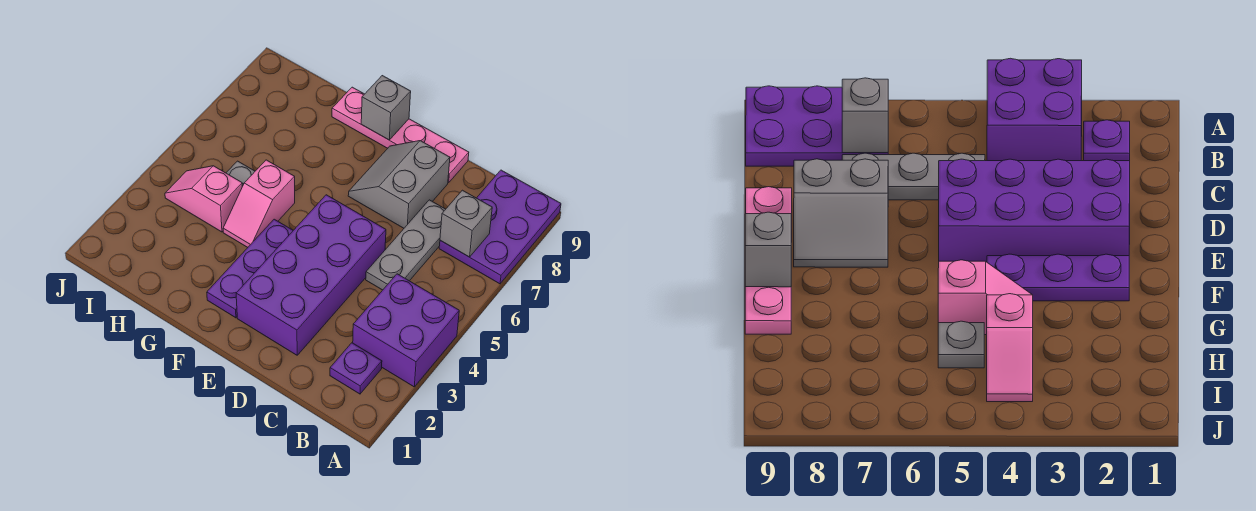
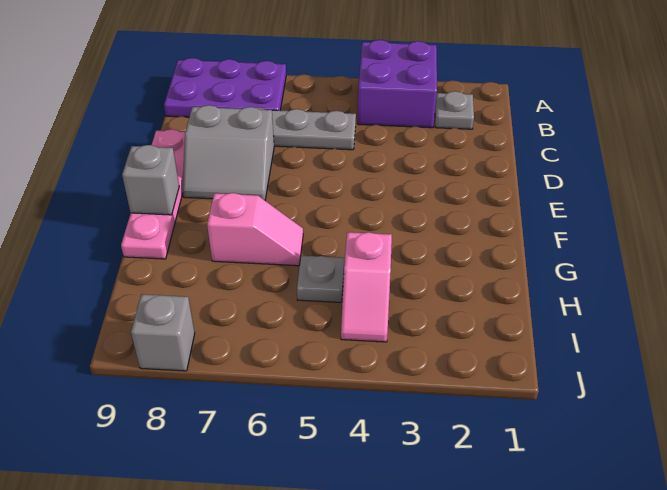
purple plate B2 level 1 -> grey plate B2 level 1
grey brick B7 level 2 -> grey brick J8 level 1
purple brick D2:E5 level 1 -> none
purple plate F2:F4 level 1 -> none
pink slope G4:G5 level 1 top 5 -> pink slope G6:G7 level 1 top 7

